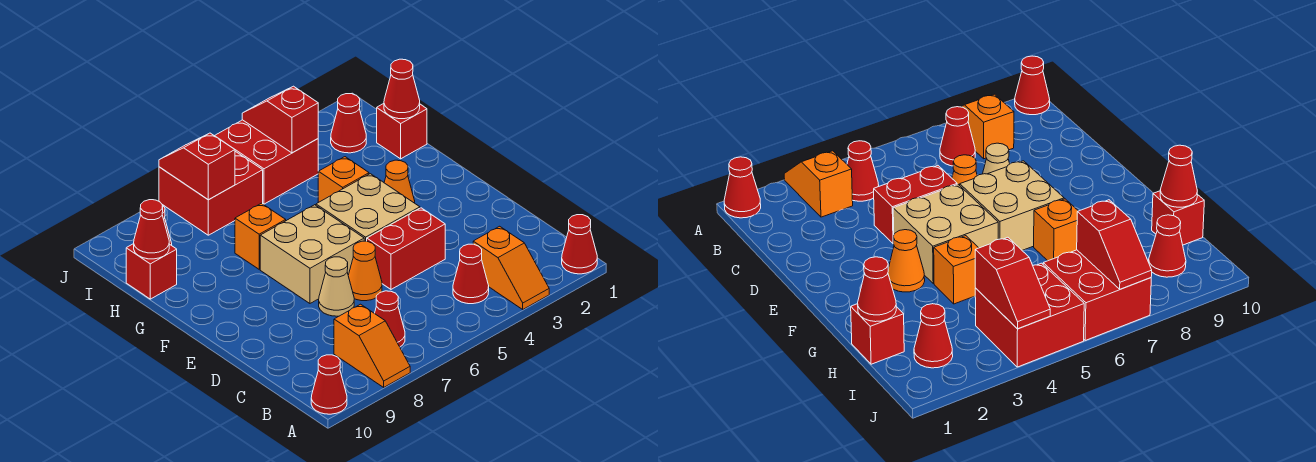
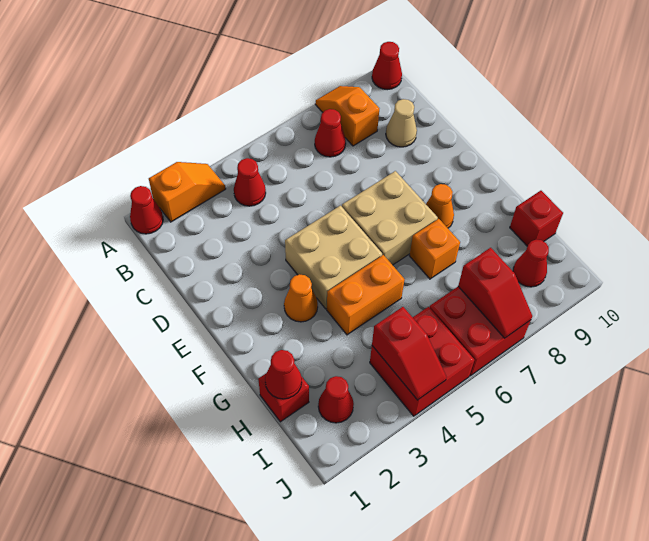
orange slope A3:B3 level 1 top B -> orange slope A2:A3 level 1 top 2
red brick D4:D5 level 1 -> none
orange cone D6 level 1 -> orange cone F8 level 1
tan cone D7 level 1 -> tan cone C9 level 1
orange brick G4 level 1 -> orange brick G4:G5 level 1
red cone H10 level 2 -> none

